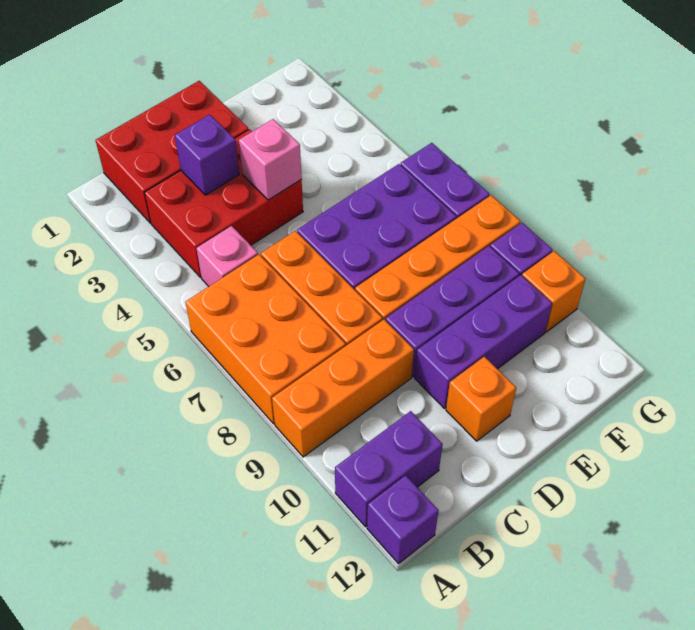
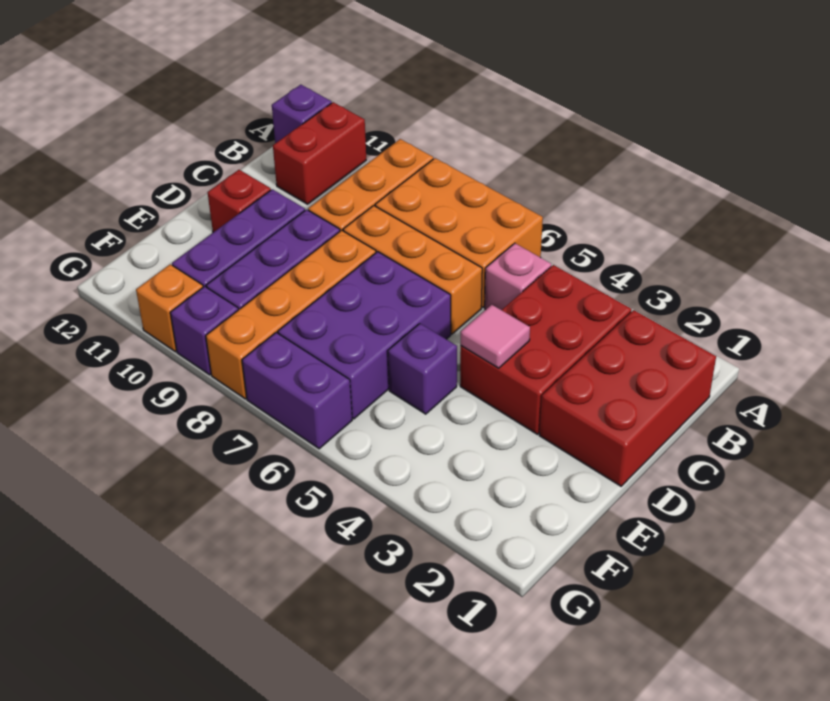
purple brick A11:B11 level 1 -> red brick A11:B11 level 1
purple brick C3 level 2 -> purple brick E5 level 1
pink brick D4 level 2 -> pink tile D4 level 2
orange brick D11 level 1 -> red brick D11 level 1

